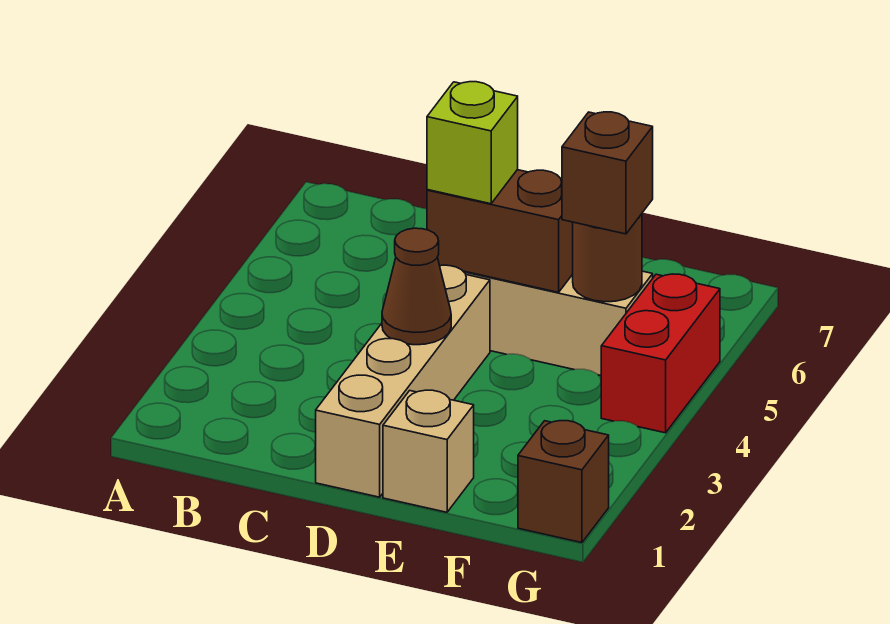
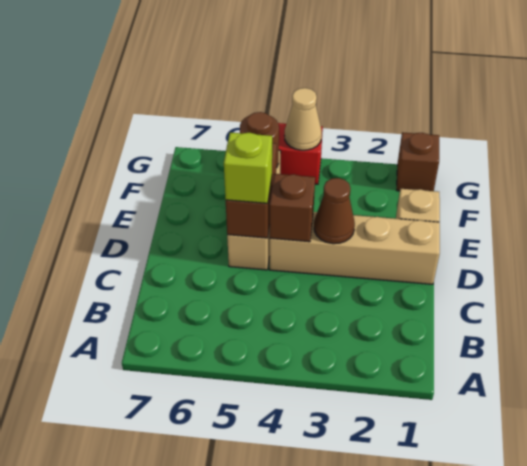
brown brick F5 level 3 -> brown brick D4 level 2
none -> tan cone G4 level 2

